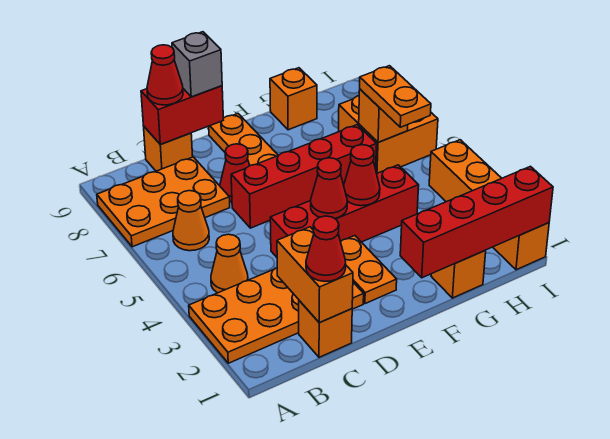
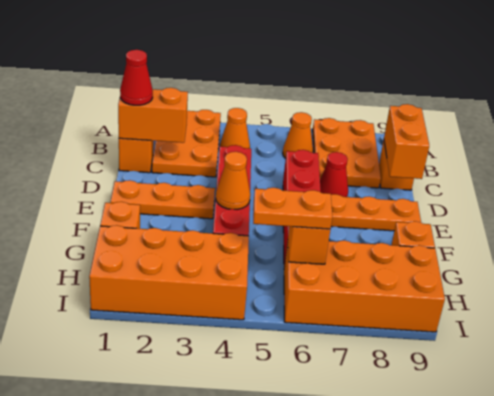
orange plate A2:D3 level 1 -> orange plate A2:C3 level 1
red brick C9:D9 level 2 -> orange brick C9:D9 level 2
red cone C9 level 3 -> none
grey brick D9 level 3 -> none
orange plate E2:E3 level 1 -> orange plate E1:E3 level 1
red cone E4 level 2 -> none
red brick F1:I1 level 2 -> none
red cone F4 level 2 -> orange cone F4 level 2
orange brick H6:I7 level 1 -> orange brick H6:I9 level 1
orange brick I1:I4 level 1 -> orange brick H1:I4 level 1

